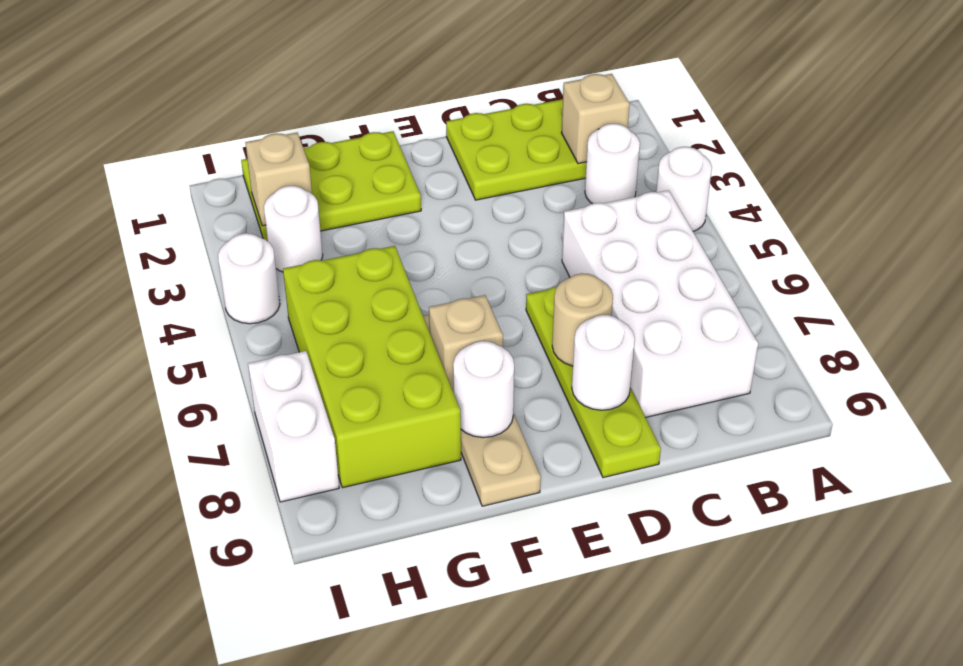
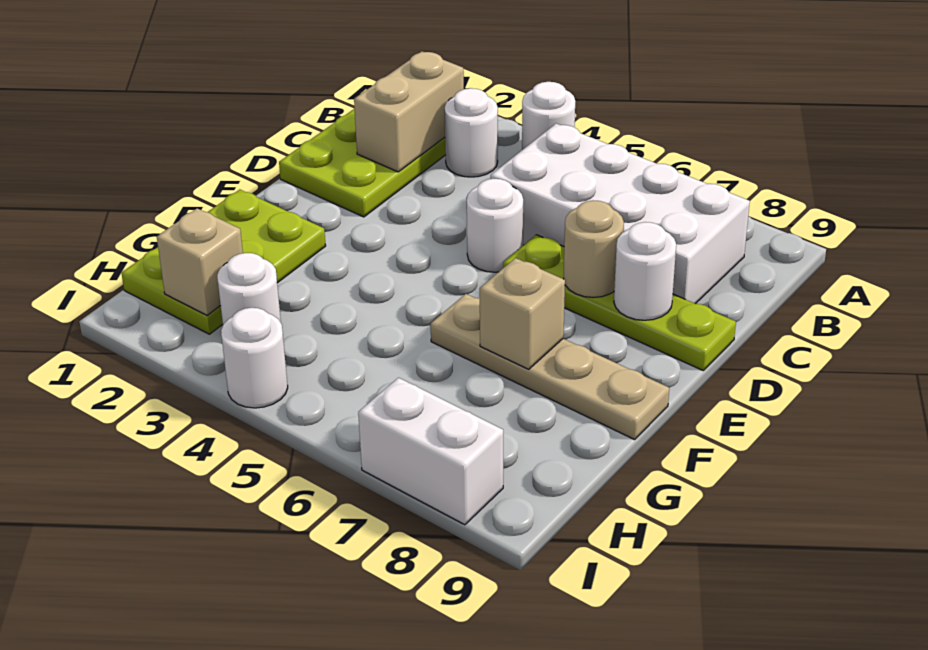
tan brick B2 level 2 -> tan brick B2:C2 level 2
white round brick F8 level 2 -> white round brick D5 level 1
lime brick G5:H8 level 1 -> none

